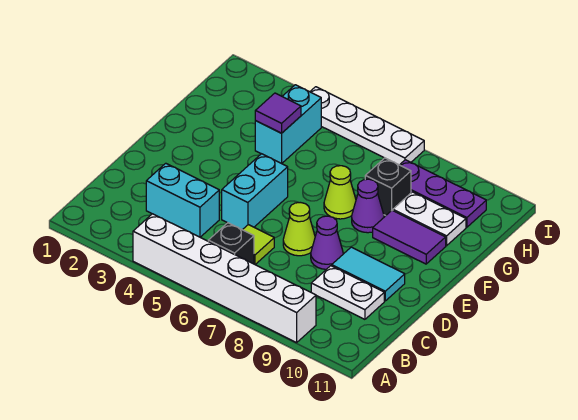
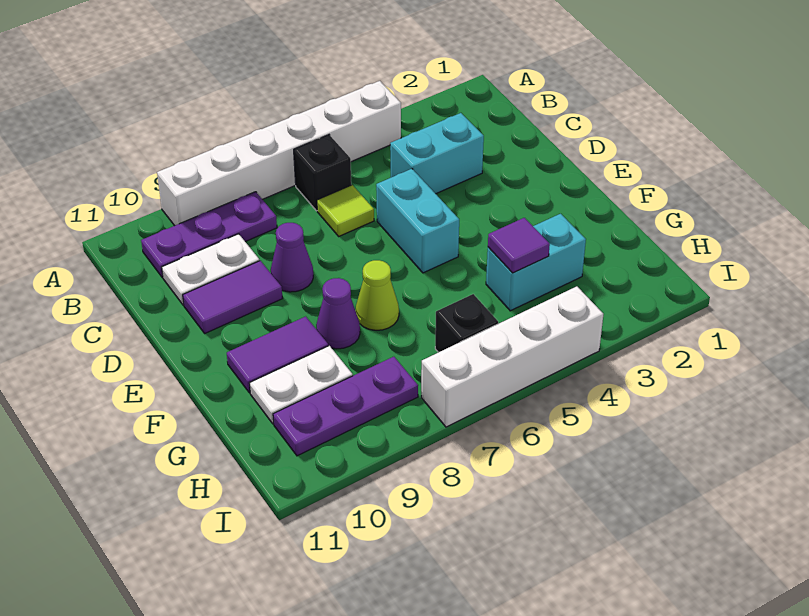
none -> purple plate B8:B10 level 1
lime cone D7 level 1 -> none
cyan tile D9:D10 level 1 -> purple tile D9:D10 level 1
cyan brick G4:H4 level 1 -> cyan brick G3:G4 level 1
black brick G8 level 1 -> black brick H6 level 1
white plate I4:I7 level 1 -> white brick I4:I7 level 1

